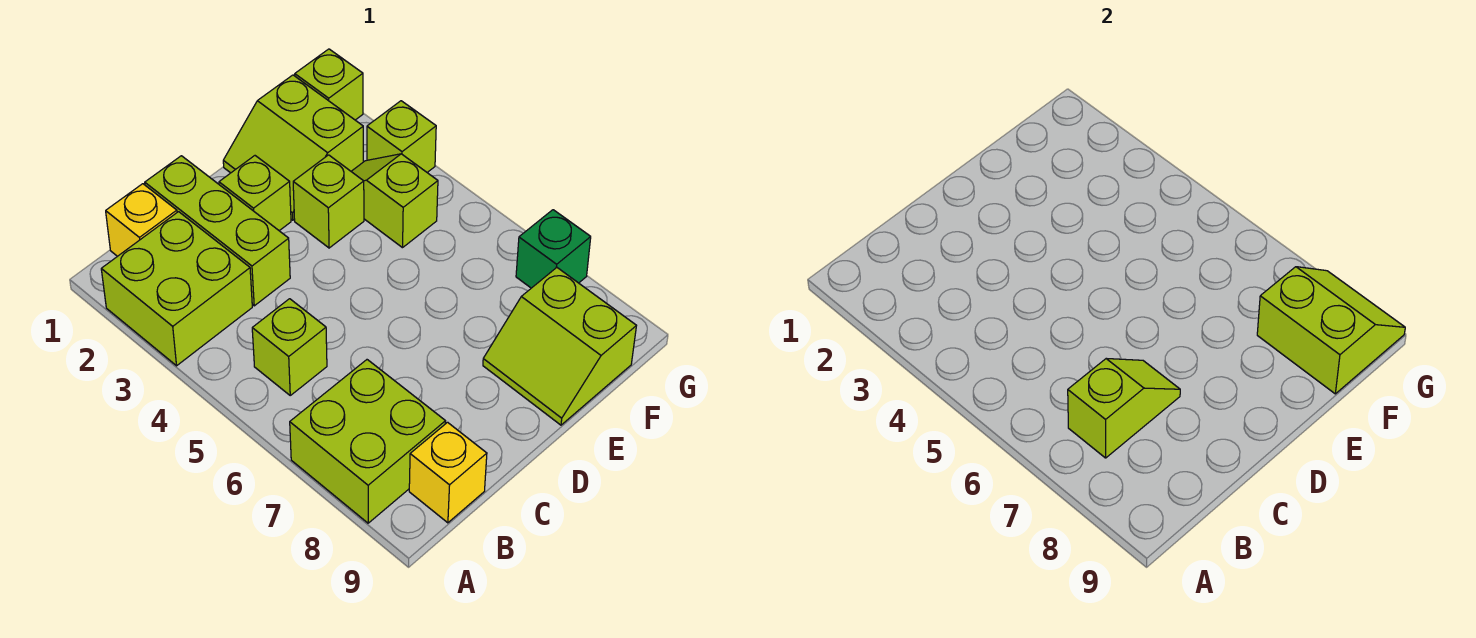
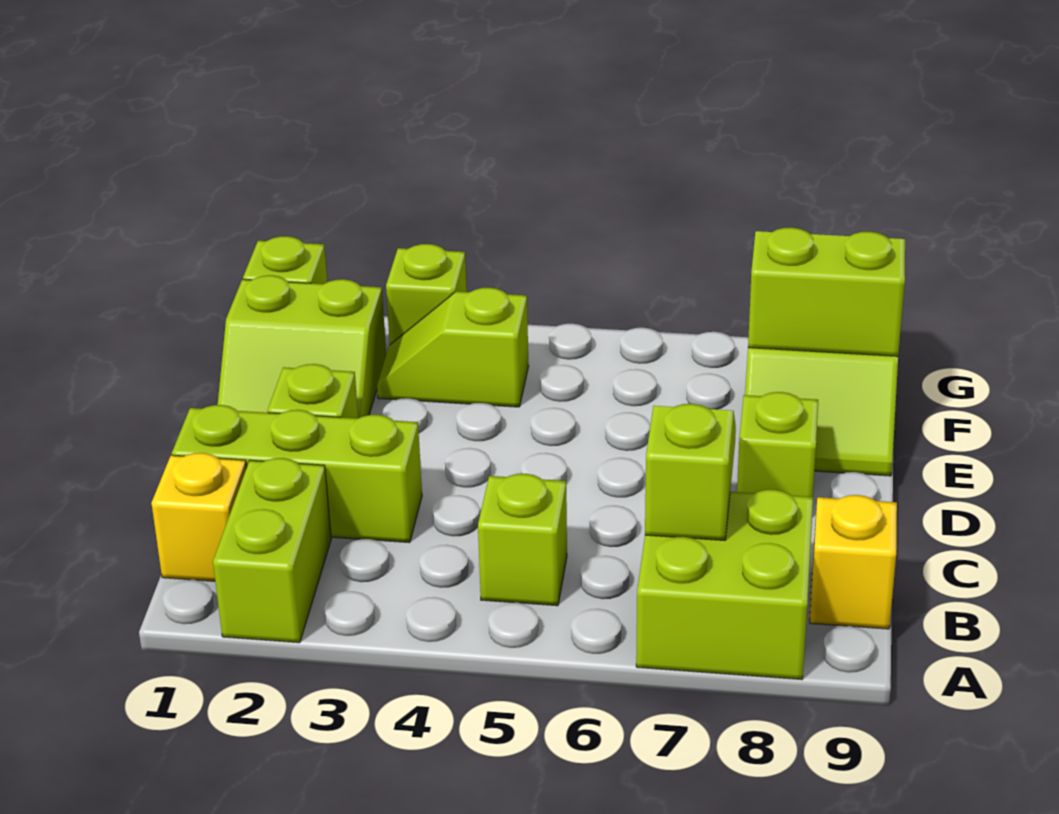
lime brick A2:B3 level 1 -> lime brick A2:B2 level 1
lime brick E3 level 1 -> lime brick D8 level 1
green brick G7 level 1 -> none

